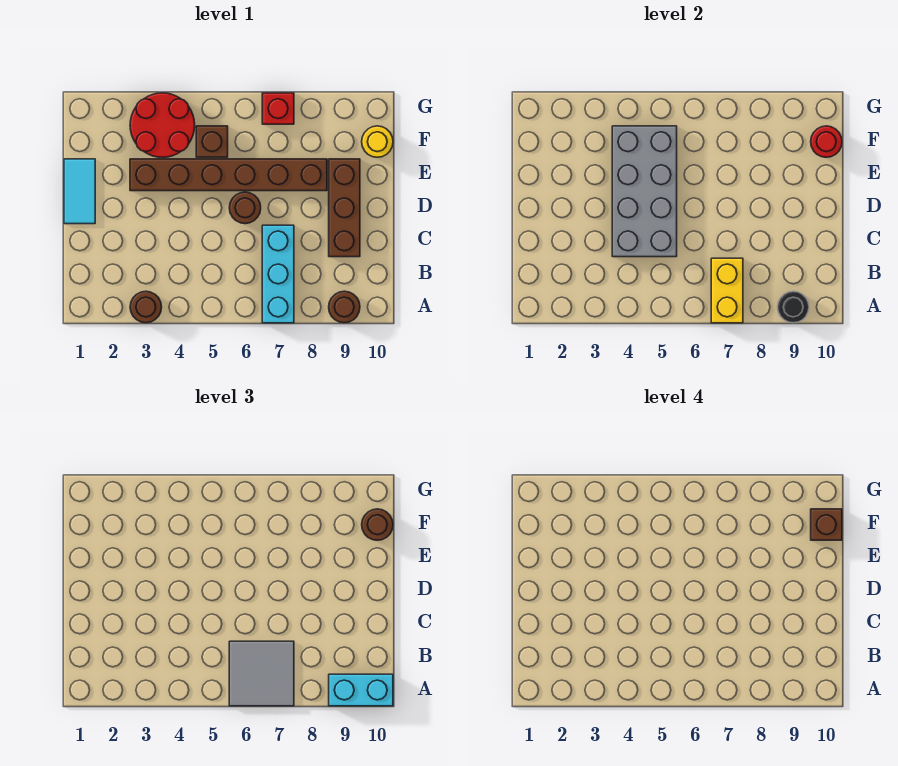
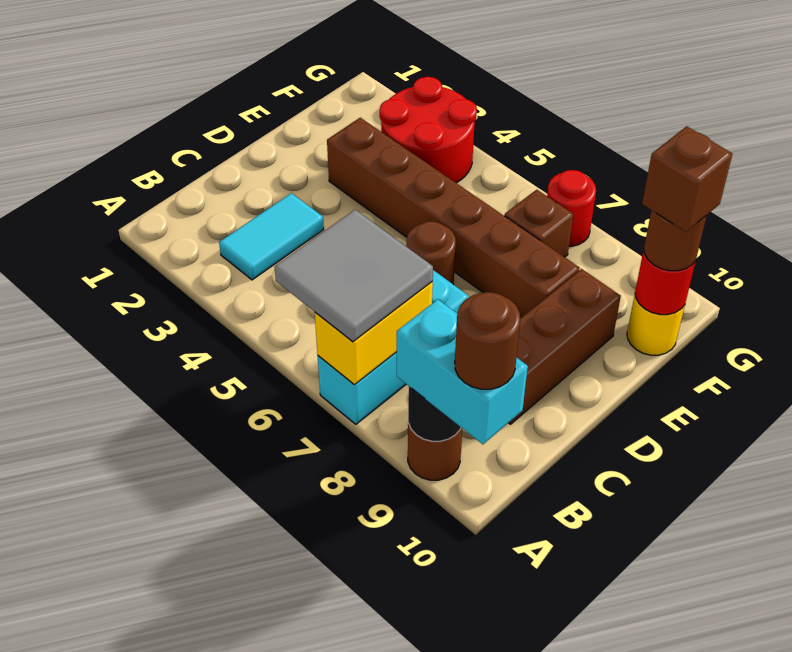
brown round brick A3 level 1 -> brown round brick A10 level 4
grey brick C4:F5 level 2 -> none
cyan tile D1:E1 level 1 -> cyan tile B3:C3 level 1
brown brick F5 level 1 -> brown brick F7 level 1
red brick G7 level 1 -> red round brick G7 level 1

